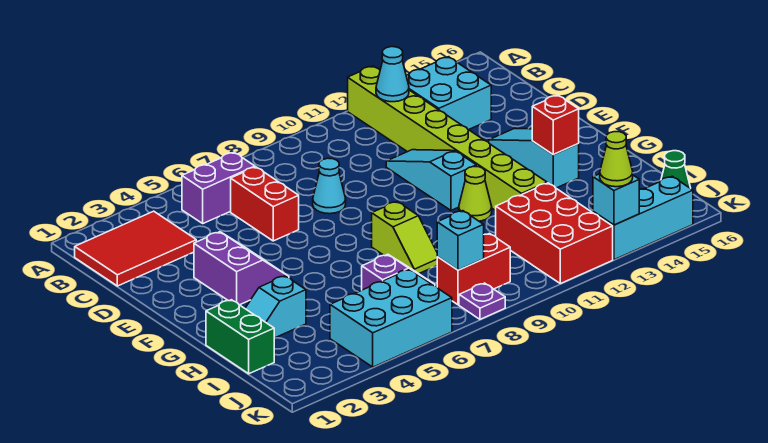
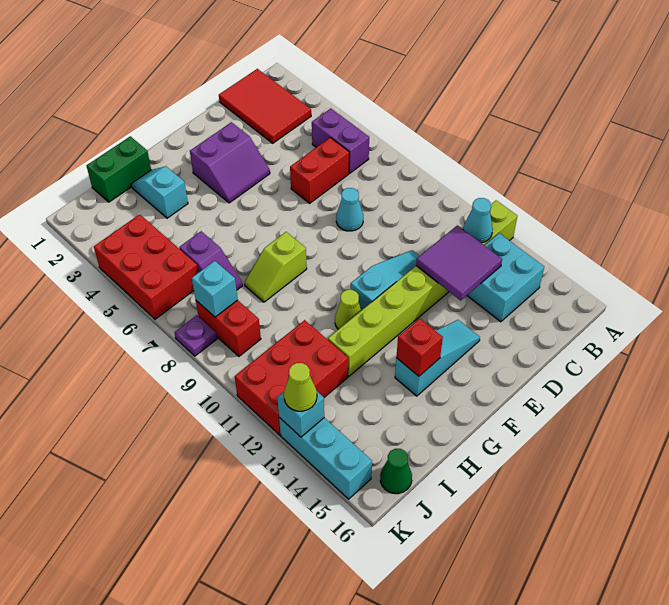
none -> purple tile C12:D13 level 2
cyan brick J4:K6 level 1 -> red brick J4:K6 level 1

